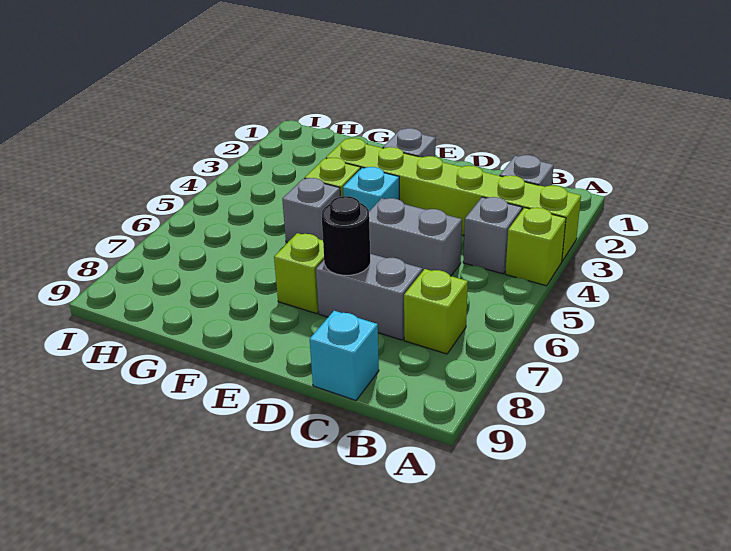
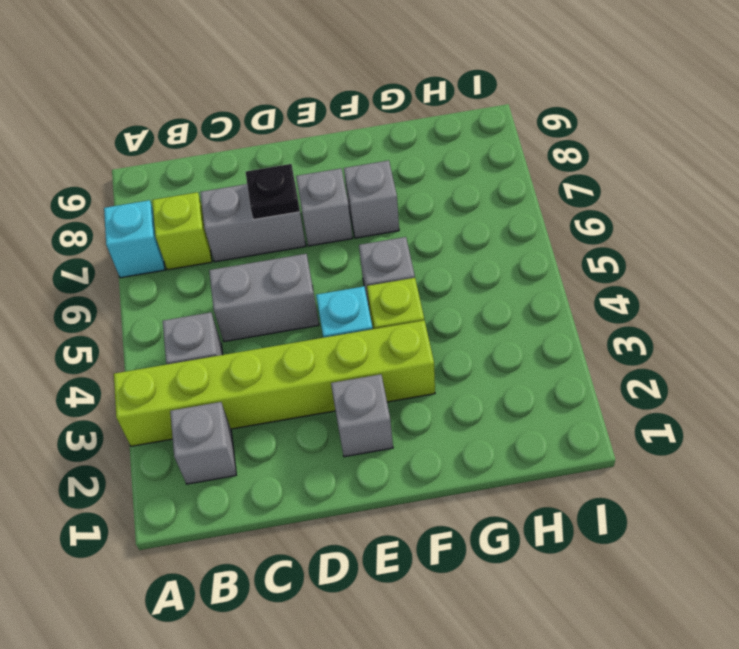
lime brick A4 level 1 -> none
cyan brick C9 level 1 -> cyan brick A7 level 1
black round brick D7 level 2 -> black plate D7 level 2
lime brick E7 level 1 -> grey brick E7 level 1
none -> grey brick F7 level 1

